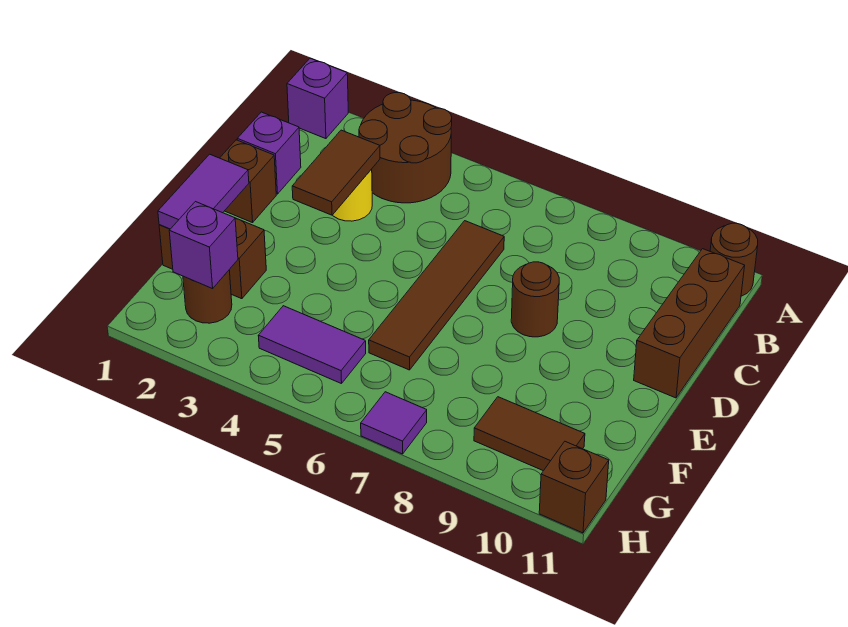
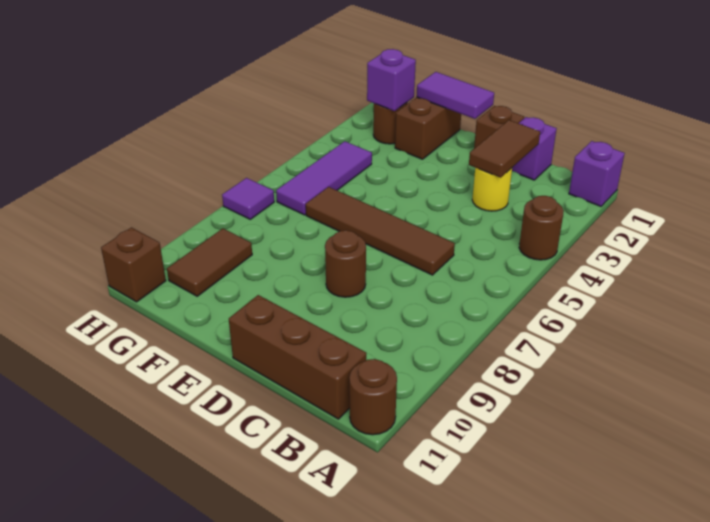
brown round brick A3:B4 level 1 -> brown round brick A4 level 1
brown tile C3:D3 level 2 -> brown tile C2:C3 level 2
purple tile G4:G5 level 1 -> purple tile G4:G6 level 1

